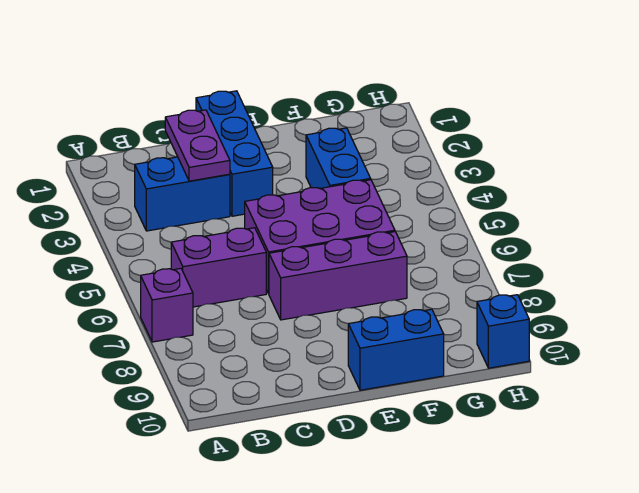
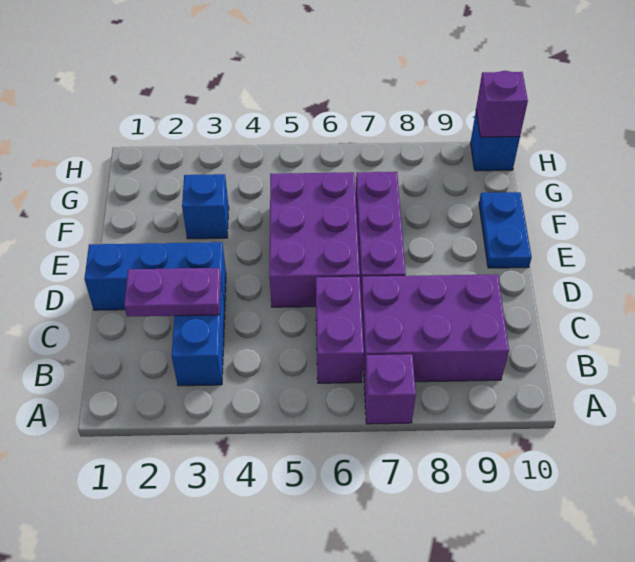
none -> purple brick B7:C9 level 1
blue brick E10:F10 level 1 -> blue plate E10:F10 level 1
blue brick F3:F4 level 1 -> blue brick F3 level 1
none -> purple brick H10 level 2

